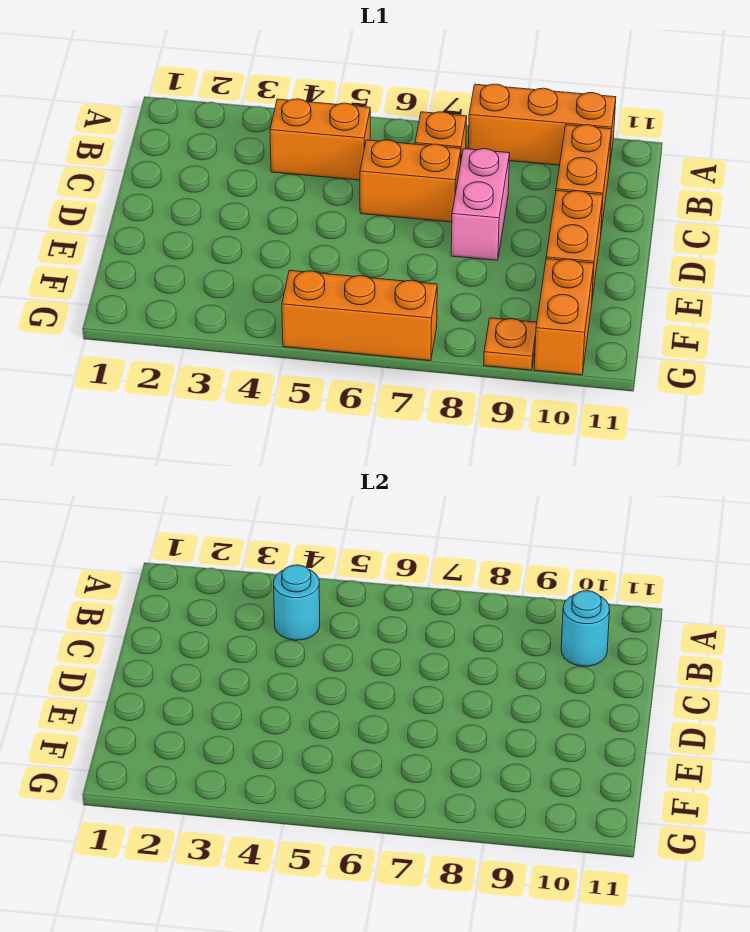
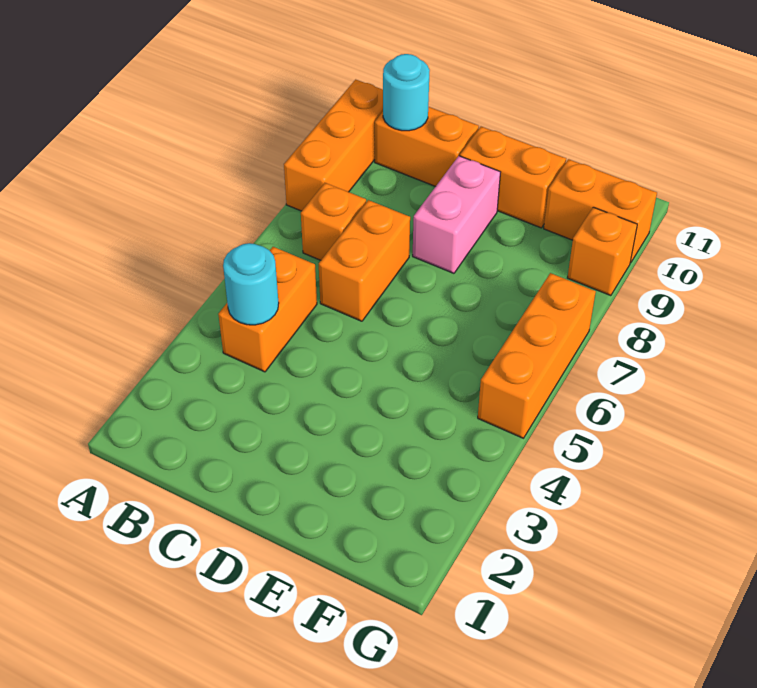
pink brick C8:D8 level 1 -> pink brick D8:D9 level 1
orange plate G9 level 1 -> orange brick G9 level 1

